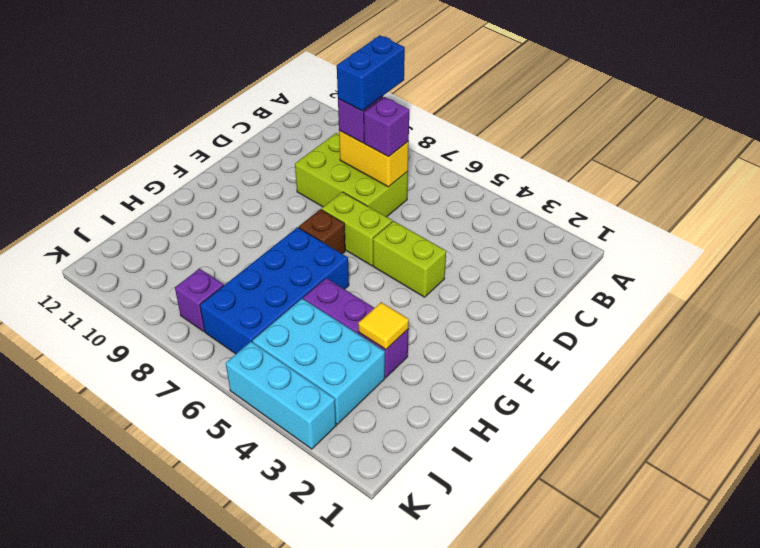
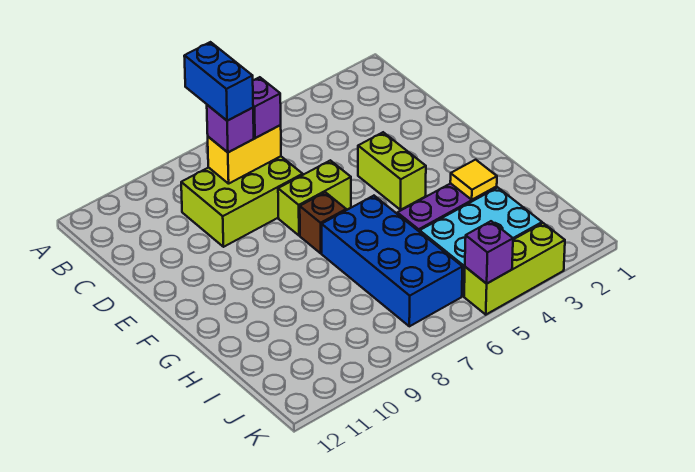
lime brick E4:E5 level 1 -> lime brick E4:F4 level 1
purple brick J8 level 1 -> purple brick K5 level 2
cyan brick K3:K5 level 1 -> lime brick K3:K5 level 1

